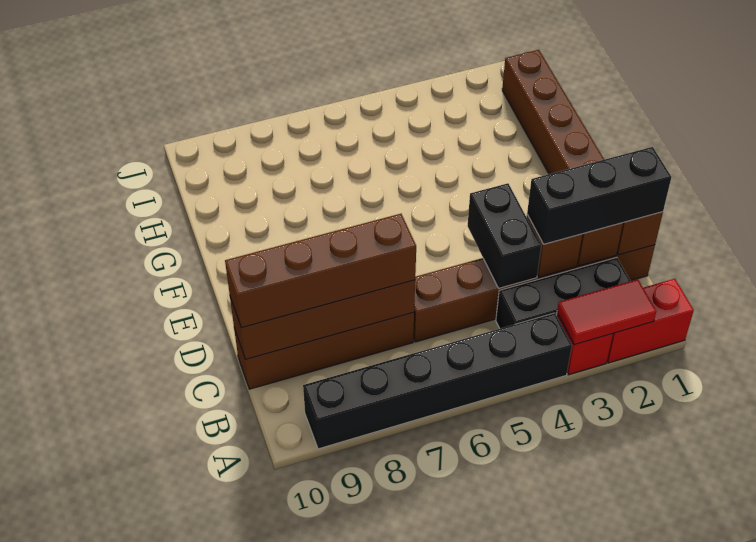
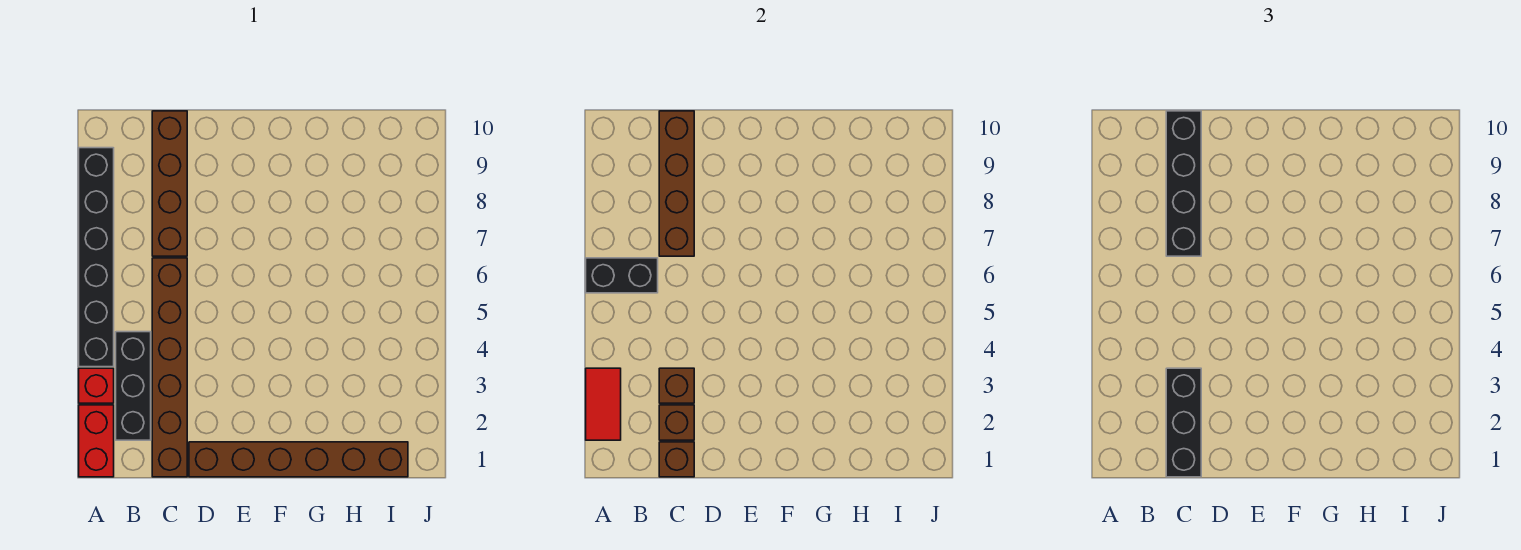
black brick C4:D4 level 2 -> black brick A6:B6 level 2
brown brick C7:C10 level 3 -> black brick C7:C10 level 3

